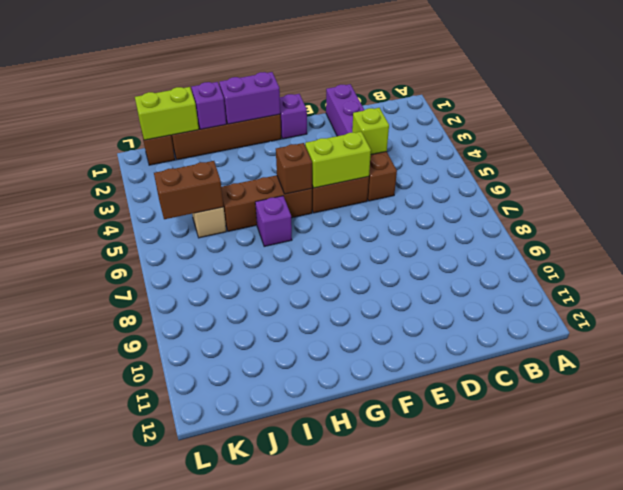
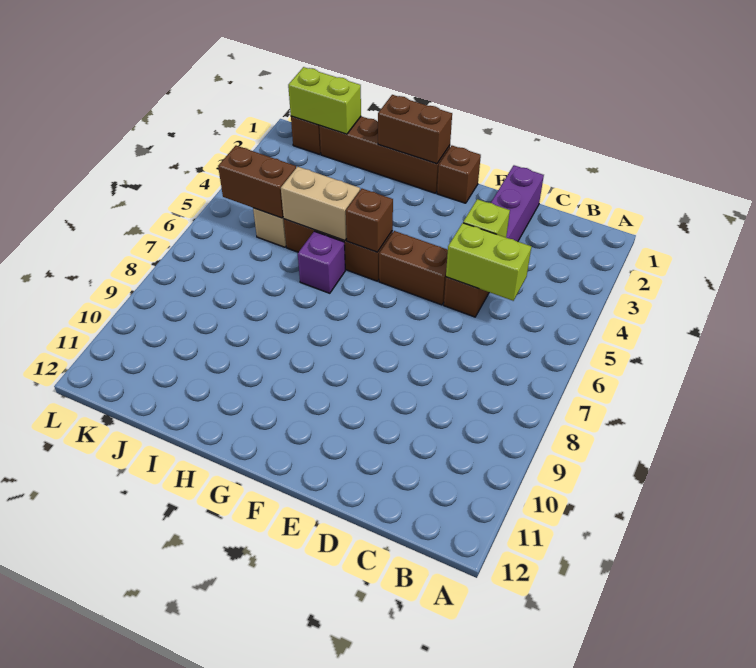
lime brick E5:F5 level 2 -> lime brick C5:D5 level 2
purple brick F1 level 1 -> brown brick F1 level 1
purple brick G1:H1 level 2 -> brown brick G1:H1 level 2
none -> tan brick H5:I5 level 2
purple brick I1 level 2 -> none

